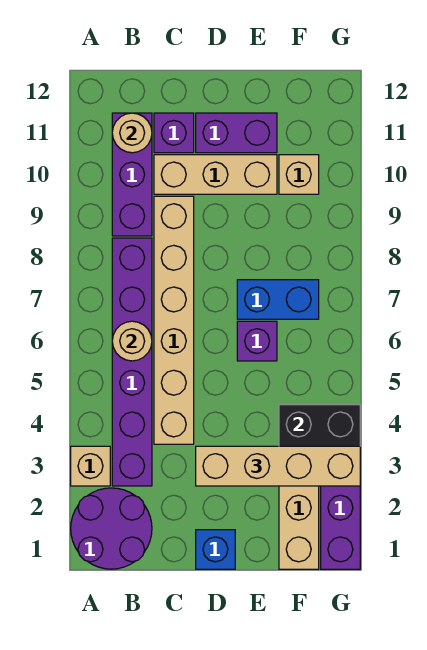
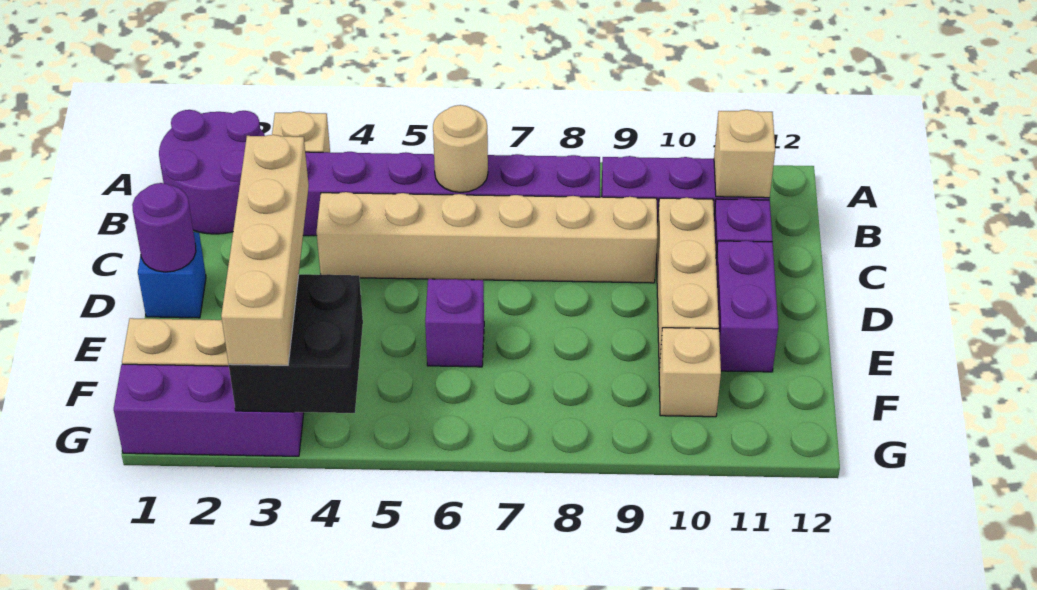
tan round brick B11 level 2 -> tan brick B11 level 2
none -> purple round brick D1 level 2
blue brick E7:F7 level 1 -> none

